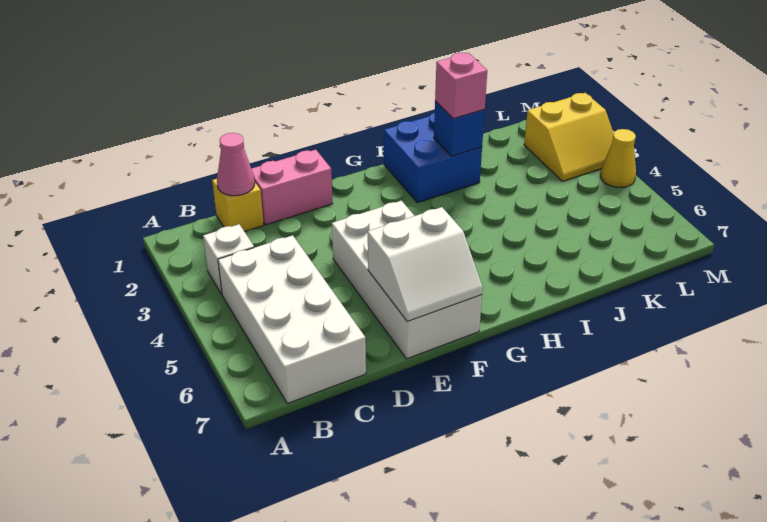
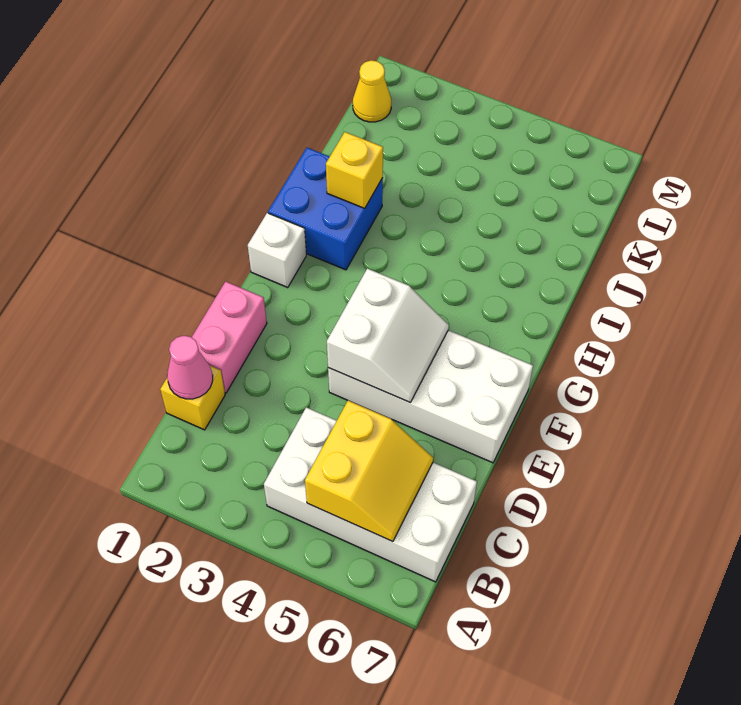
white brick B3 level 1 -> white brick G1 level 1
white slope E6:F7 level 2 top 6 -> white slope E4:F5 level 2 top 4
blue brick I2 level 2 -> yellow brick I2 level 2
pink brick I2 level 3 -> none
yellow slope L2:M3 level 1 top 2 -> yellow slope B5:C6 level 2 top 5
yellow cone M4 level 1 -> yellow cone L1 level 1

